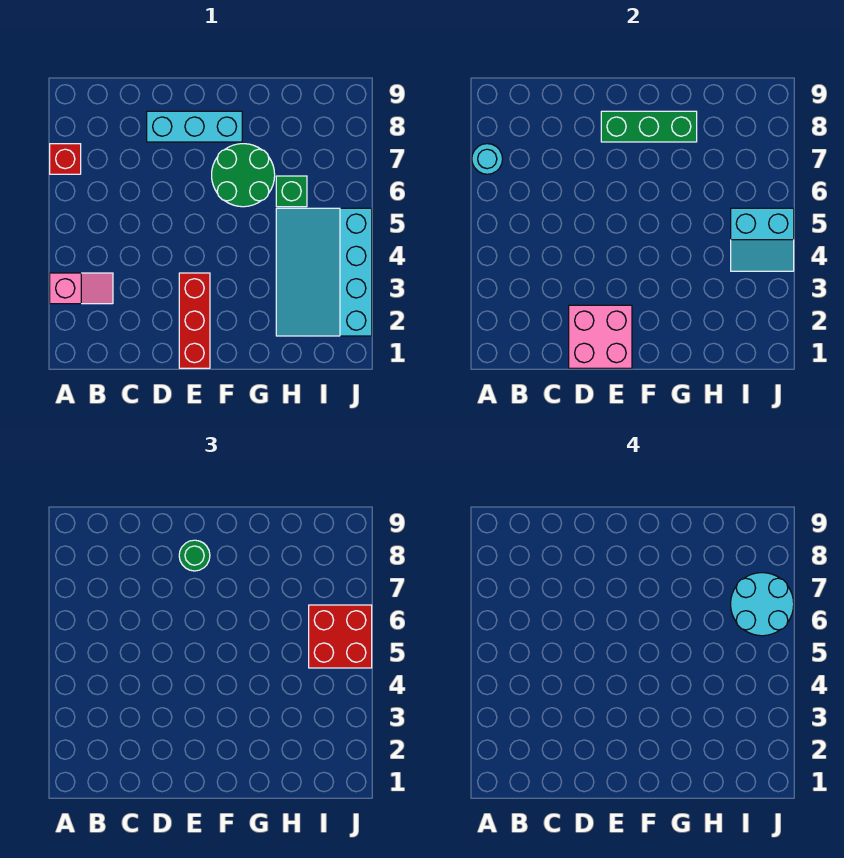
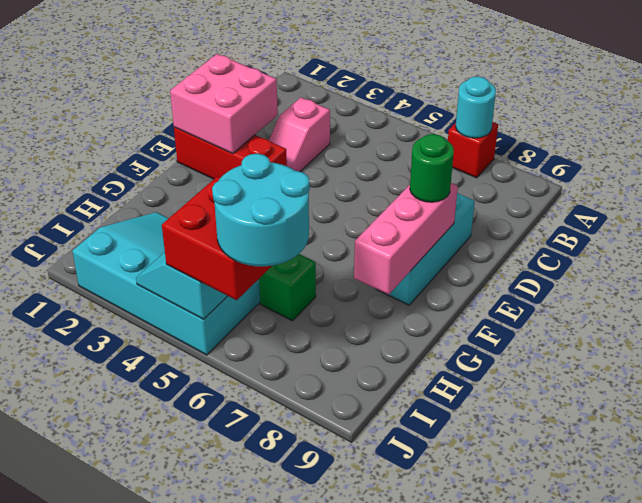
pink slope A3:B3 level 1 top A -> pink slope C3:D3 level 1 top C
green brick E8:G8 level 2 -> pink brick E8:G8 level 2
green round brick F6:G7 level 1 -> none

